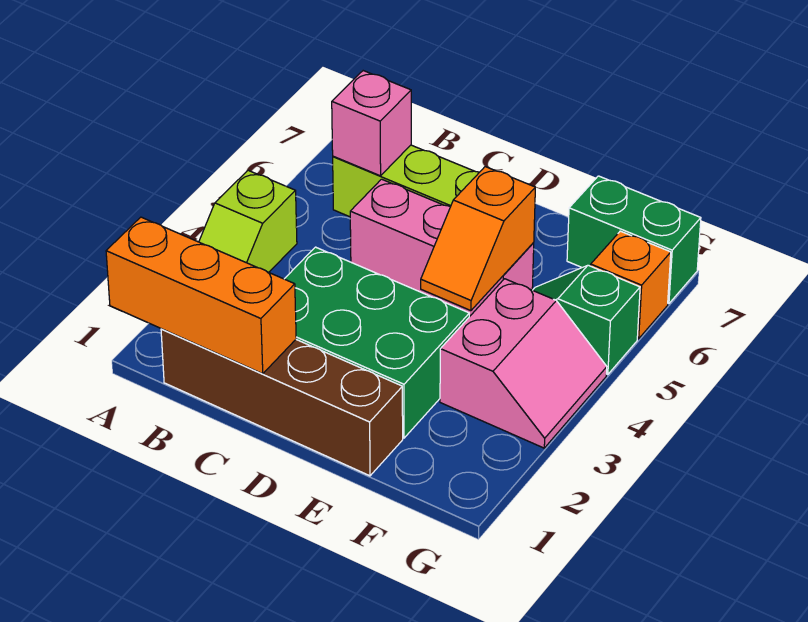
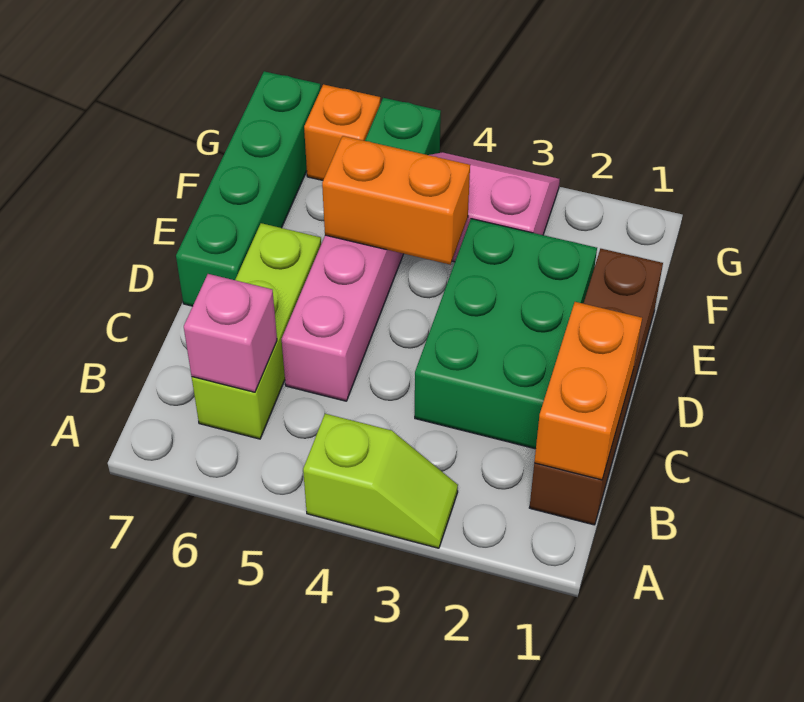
orange brick A1:C1 level 2 -> orange brick B1:C1 level 2
orange slope E4:E5 level 2 top 5 -> orange brick E4:E5 level 2
green brick F7:G7 level 1 -> green brick D7:G7 level 1

